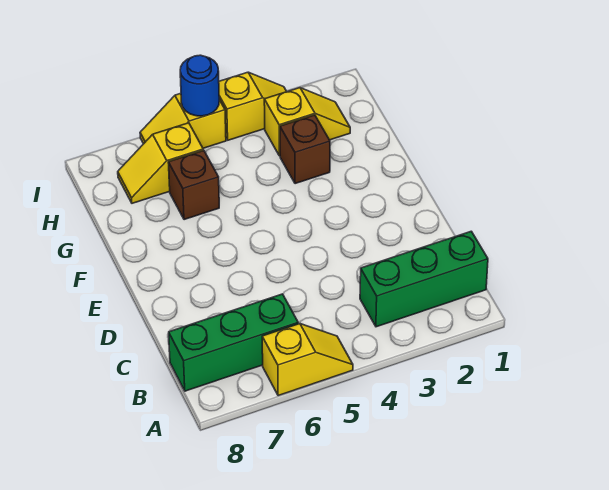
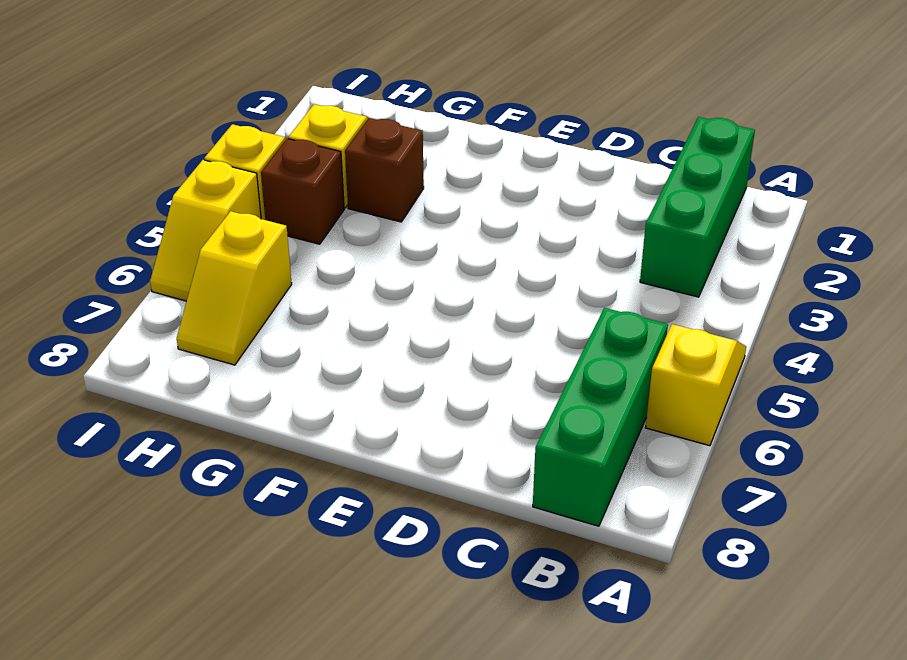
brown brick G6 level 1 -> brown brick H4 level 1
blue round brick I5 level 2 -> none

